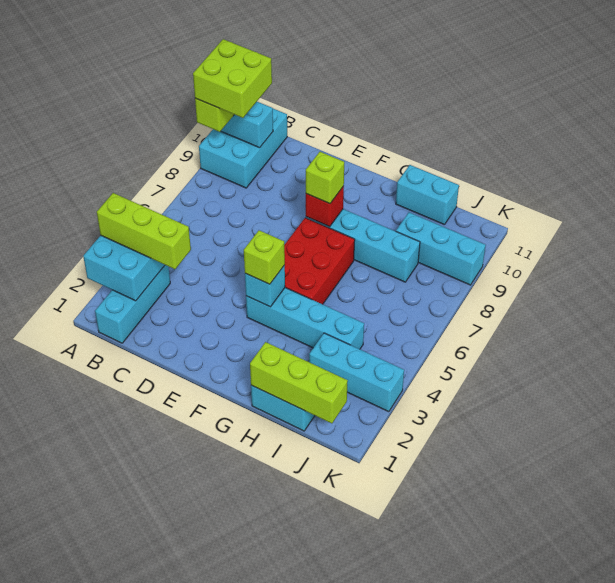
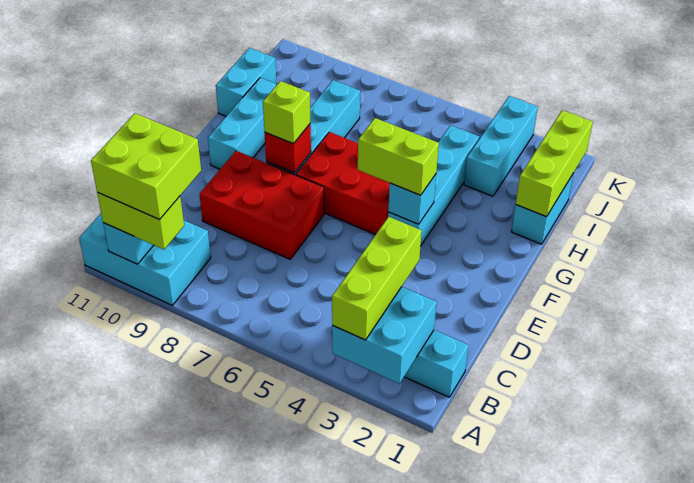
none -> red brick D7:E9 level 1
lime brick F4 level 3 -> lime brick F4:F5 level 3
cyan brick I9:K9 level 1 -> cyan brick F10:H10 level 1

